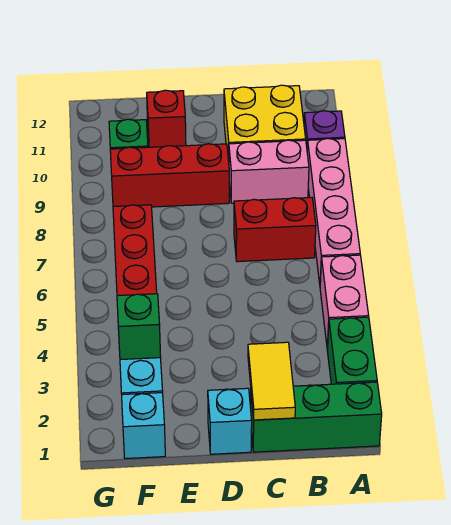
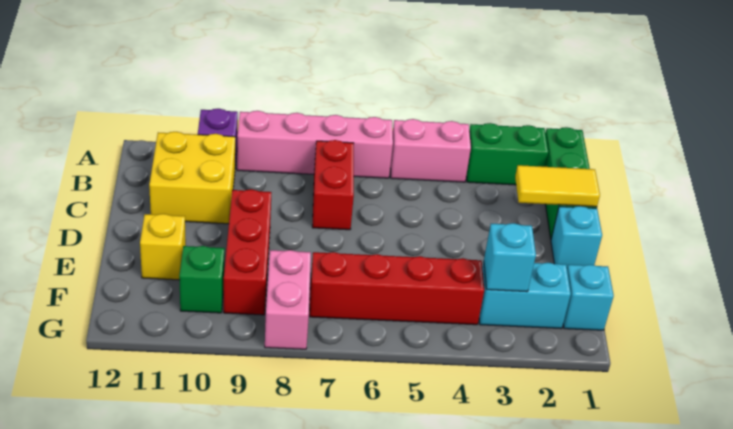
pink brick B9:C9 level 1 -> pink brick F8:G8 level 1
red brick E11 level 1 -> yellow brick E11 level 1
green brick F3 level 2 -> cyan brick F3 level 2

